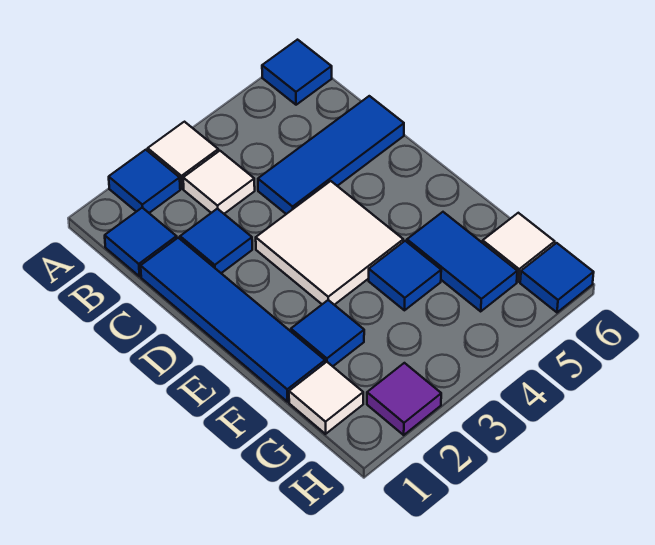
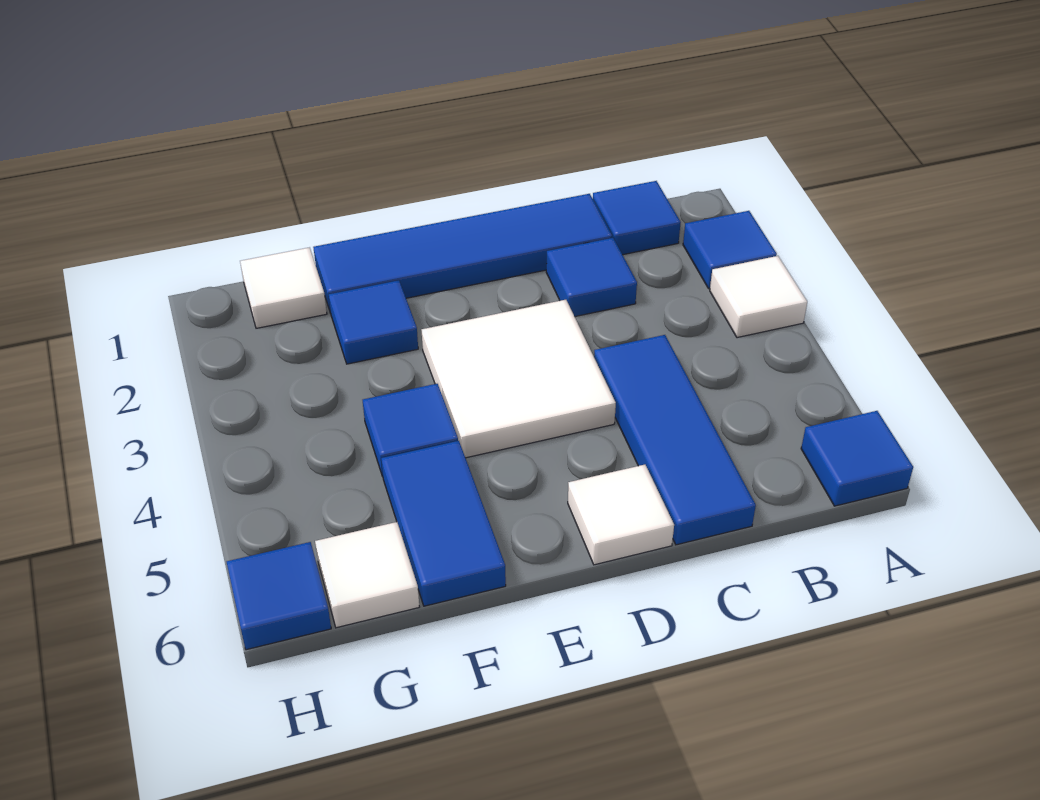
white tile B3 level 1 -> white tile D6 level 1
blue tile F5:G5 level 1 -> blue tile F5:F6 level 1
purple tile H2 level 1 -> none

